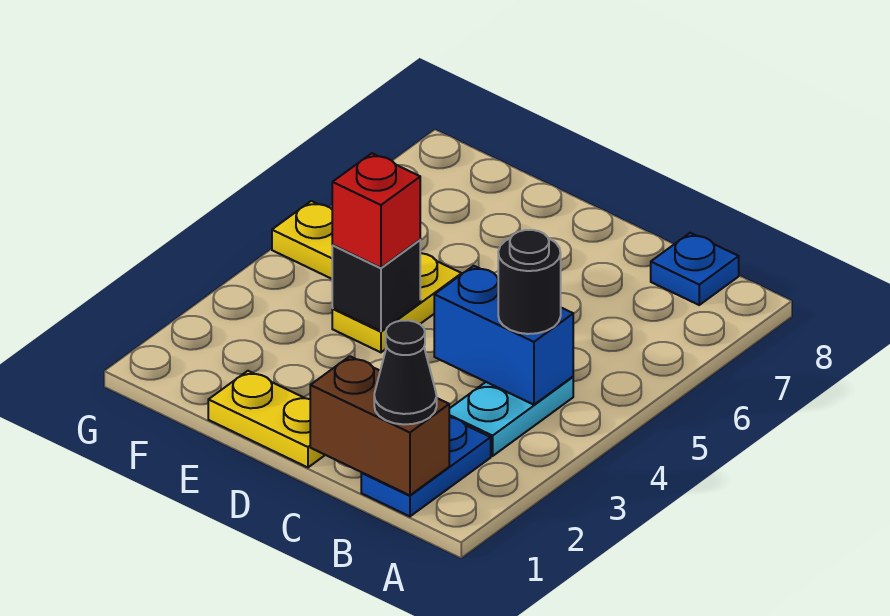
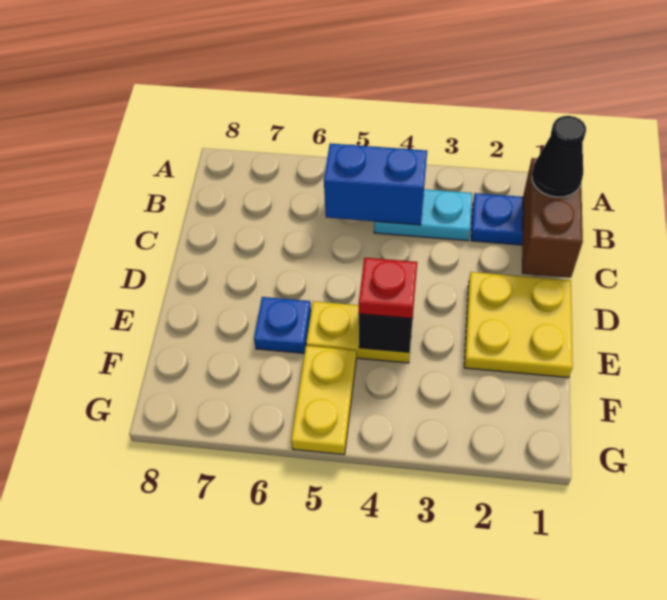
blue brick B4:C4 level 2 -> blue brick B4:B5 level 2
black round brick B4 level 3 -> none
blue plate B8 level 1 -> blue plate E6 level 1
yellow plate D1:E1 level 1 -> yellow plate D1:E2 level 1
red brick E4 level 3 -> red plate E4 level 3

